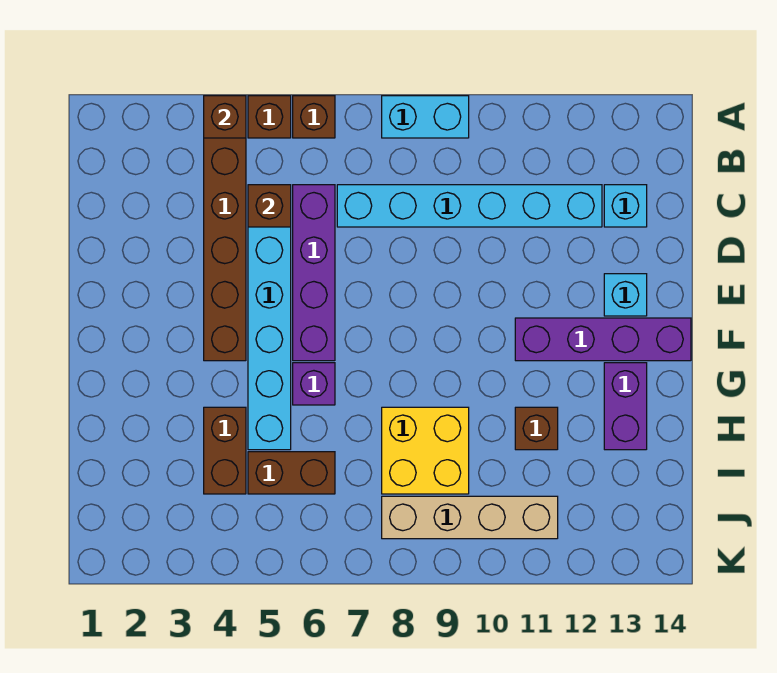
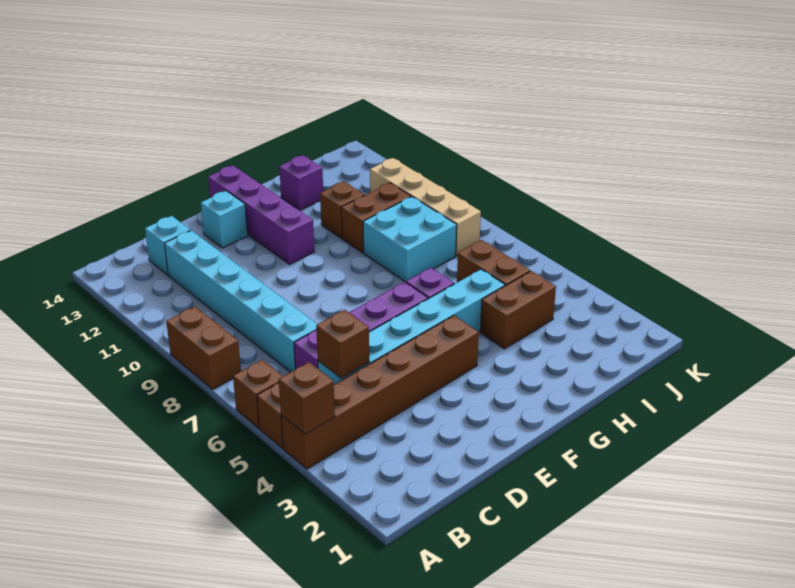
cyan brick A8:A9 level 1 -> brown brick A8:A9 level 1
purple brick G13:H13 level 1 -> purple brick H13 level 1
yellow brick H8:I9 level 1 -> cyan brick H8:I9 level 1
none -> brown brick H10:I10 level 1

